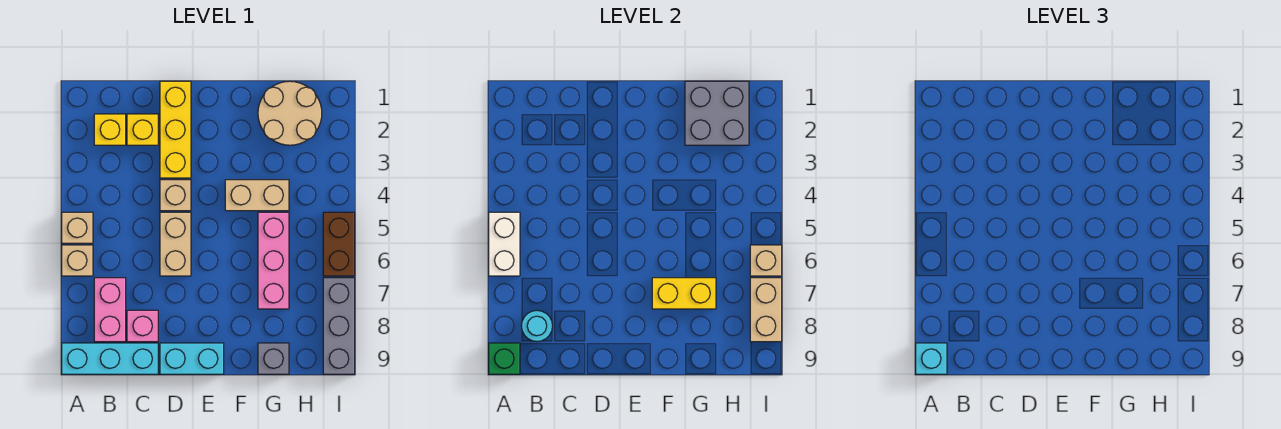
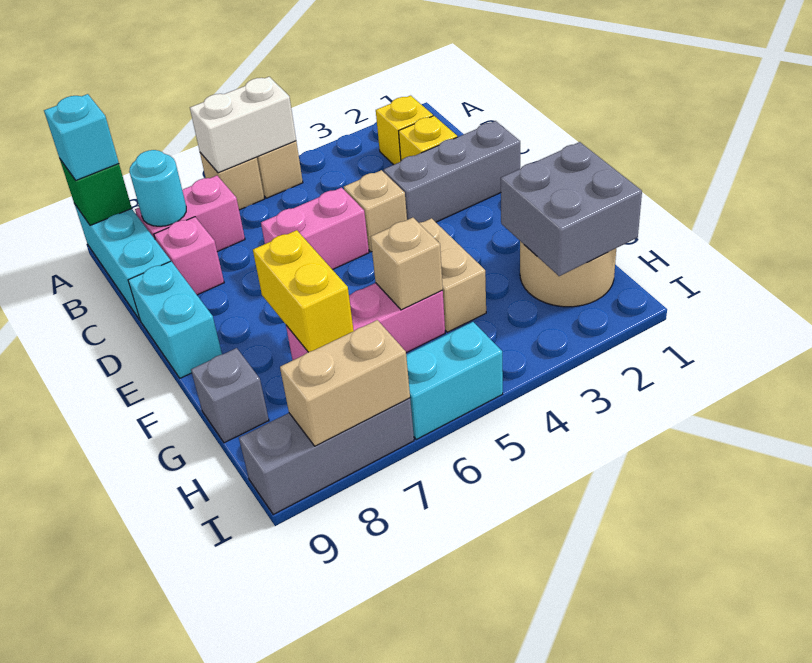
yellow brick D1:D3 level 1 -> grey brick D1:D3 level 1
tan brick D5:D6 level 1 -> pink brick D5:D6 level 1
brown brick I5:I6 level 1 -> cyan brick I5:I6 level 1
tan brick I6 level 2 -> tan brick G5 level 2

